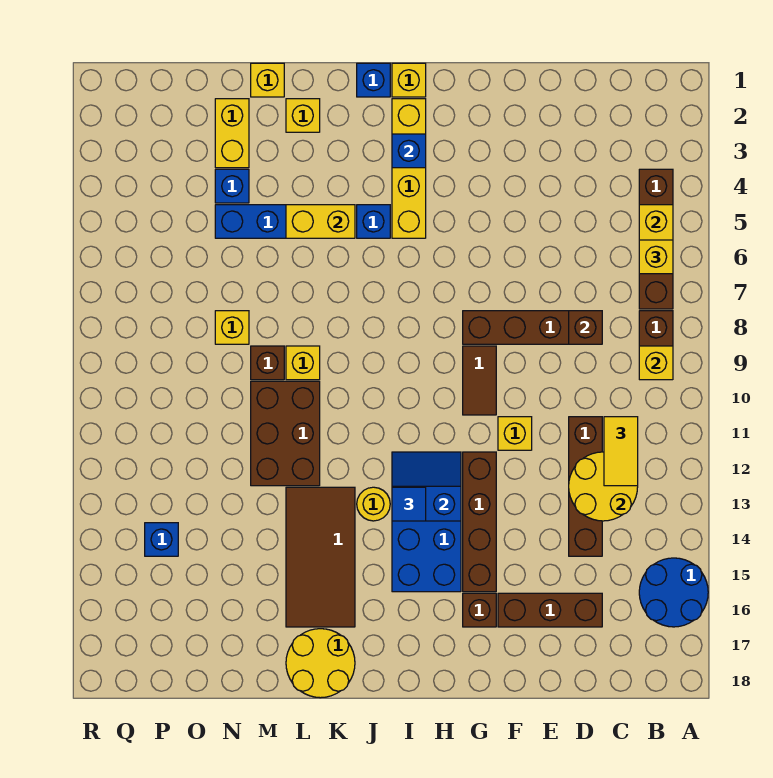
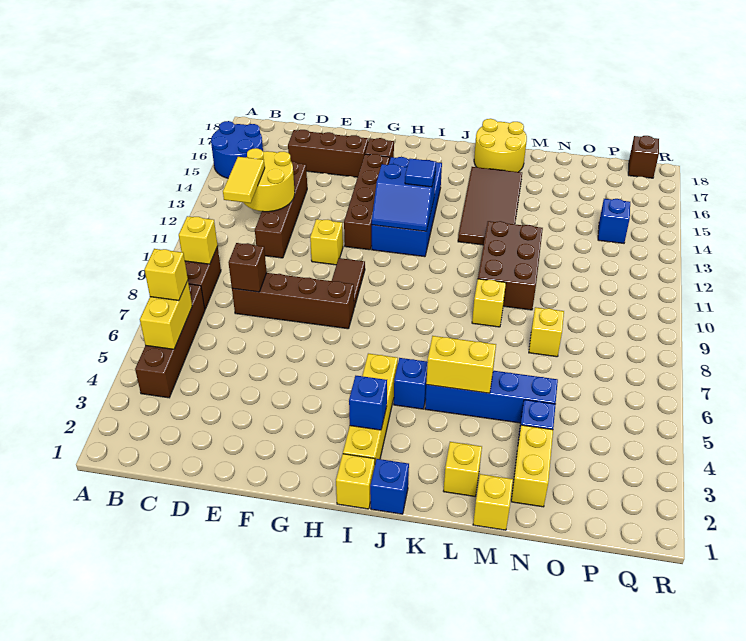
yellow round brick J13 level 1 -> none
brown brick M9 level 1 -> brown brick Q18 level 1

